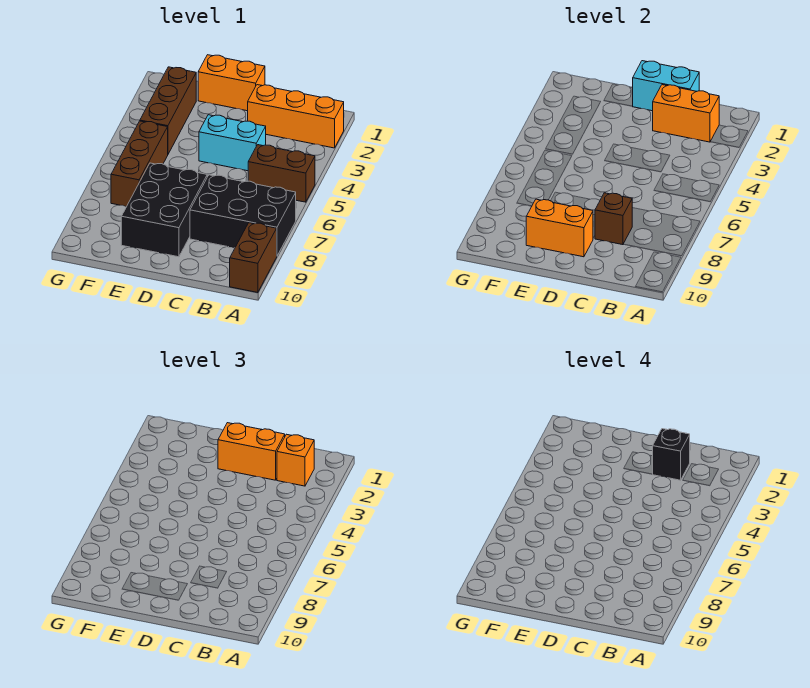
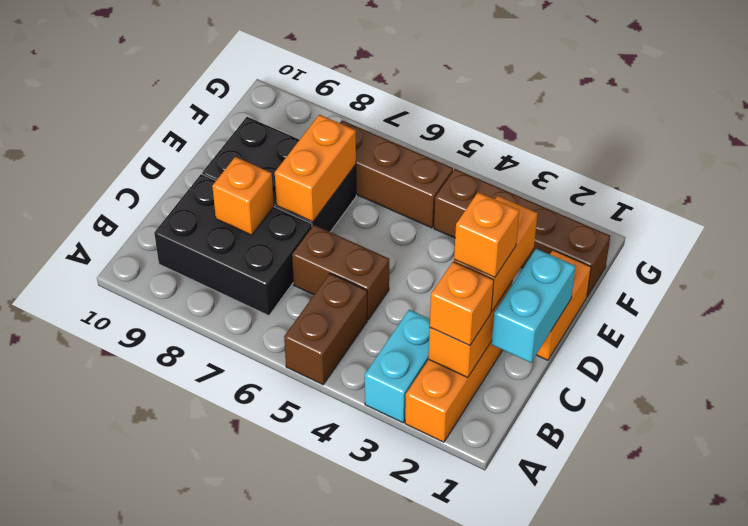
black brick A7:C8 level 1 -> black brick B7:C9 level 1
brown brick A9:A10 level 1 -> brown brick C5:C6 level 1
black brick C2 level 4 -> orange brick C2 level 4
cyan brick C4:D4 level 1 -> cyan brick A3:B3 level 1
brown brick C8 level 2 -> orange brick C8 level 2
orange brick D9:E9 level 2 -> orange brick D7:E7 level 2
brown brick F2:F4 level 1 -> brown brick F1:F4 level 1

